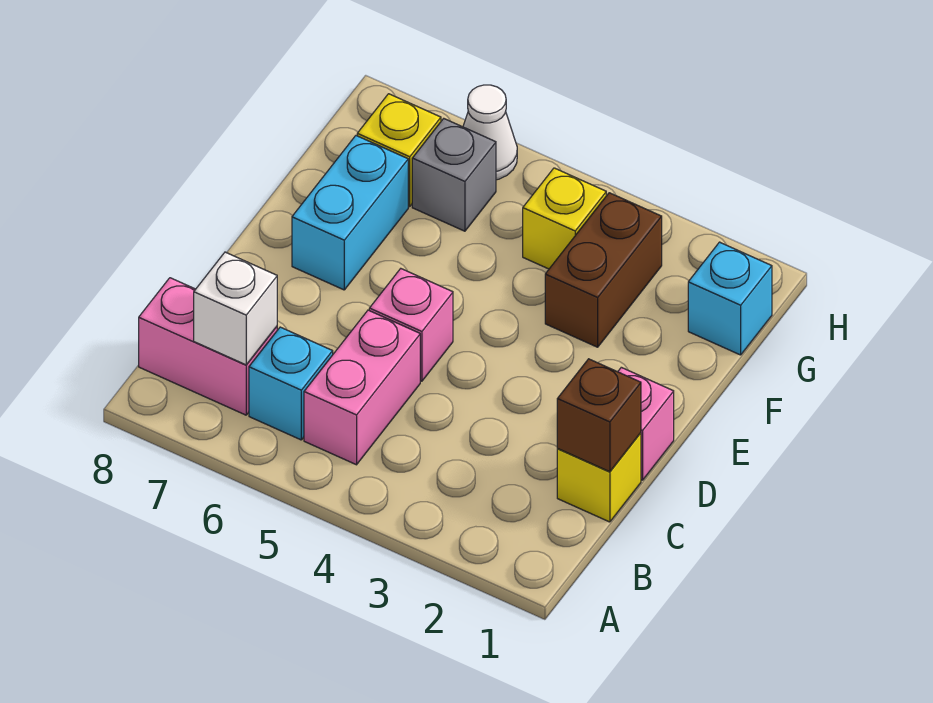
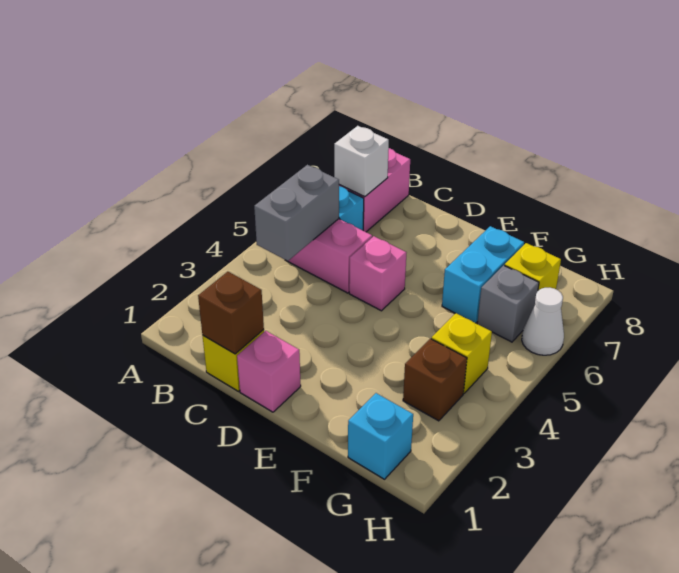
none -> grey brick B4:B5 level 2
cyan brick E7:F7 level 1 -> cyan brick F6:F7 level 1
brown brick F3:G3 level 1 -> brown brick G3 level 1

